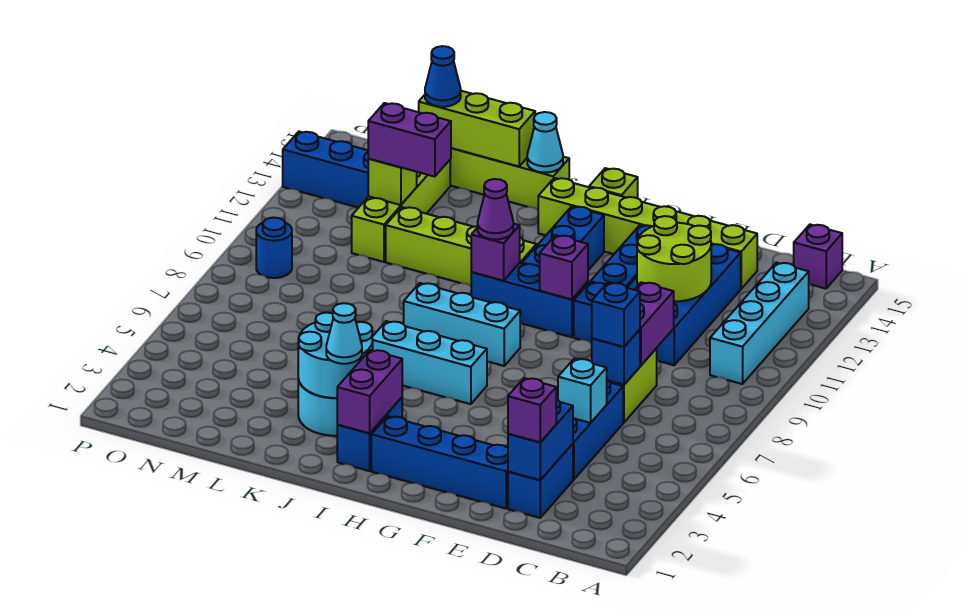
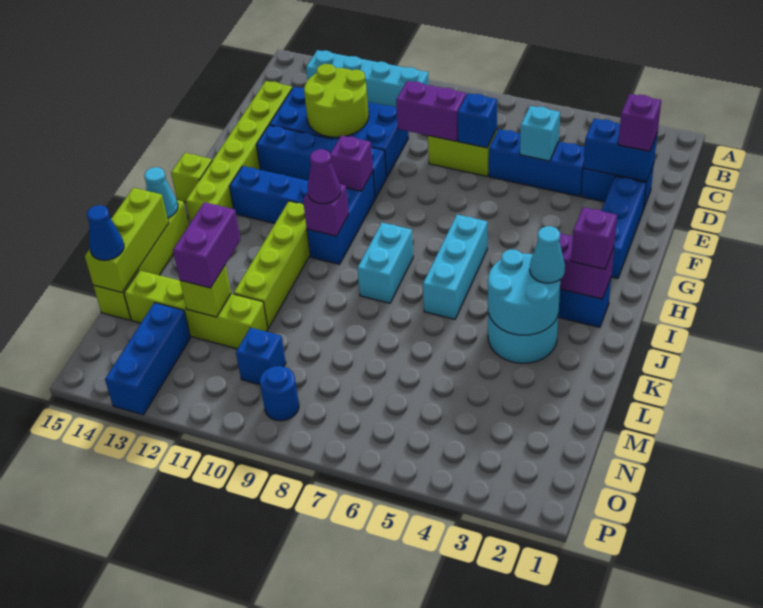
purple brick B15 level 1 -> purple brick I2 level 3
blue brick D7 level 3 -> blue brick N10 level 1
blue brick E2:H2 level 1 -> blue brick E2:G2 level 1
cyan brick H8:J8 level 1 -> cyan brick I8:J8 level 1

